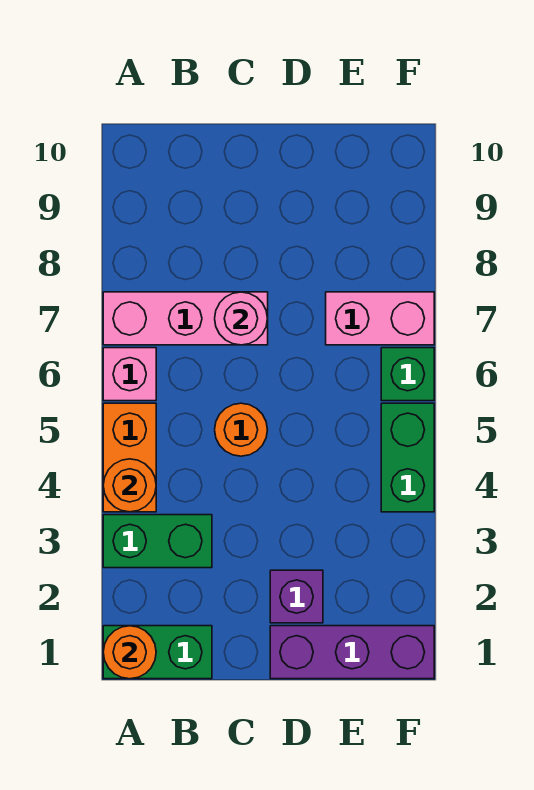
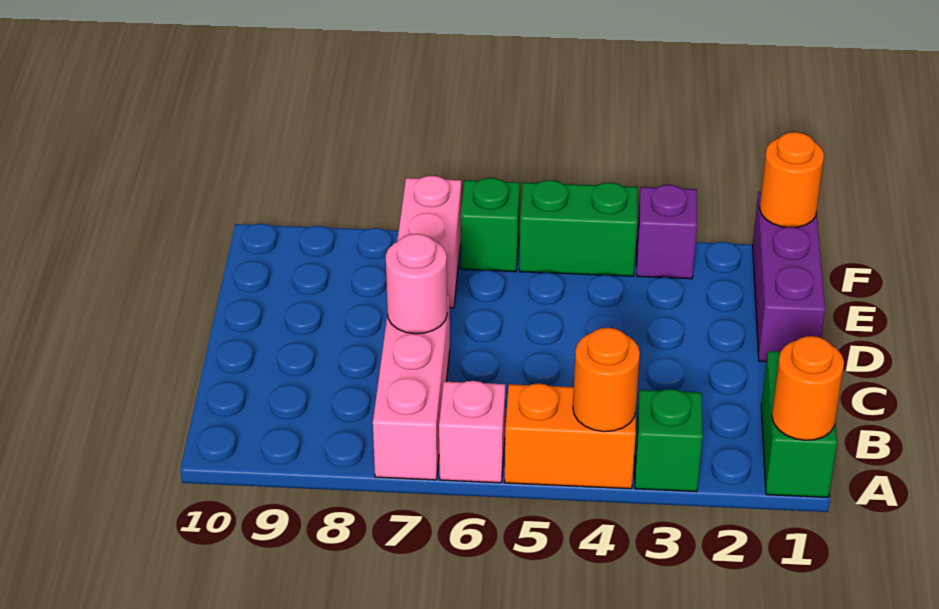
green brick A3:B3 level 1 -> green brick A3 level 1
orange round brick C5 level 1 -> orange round brick F1 level 2
purple brick D2 level 1 -> purple brick F3 level 1

